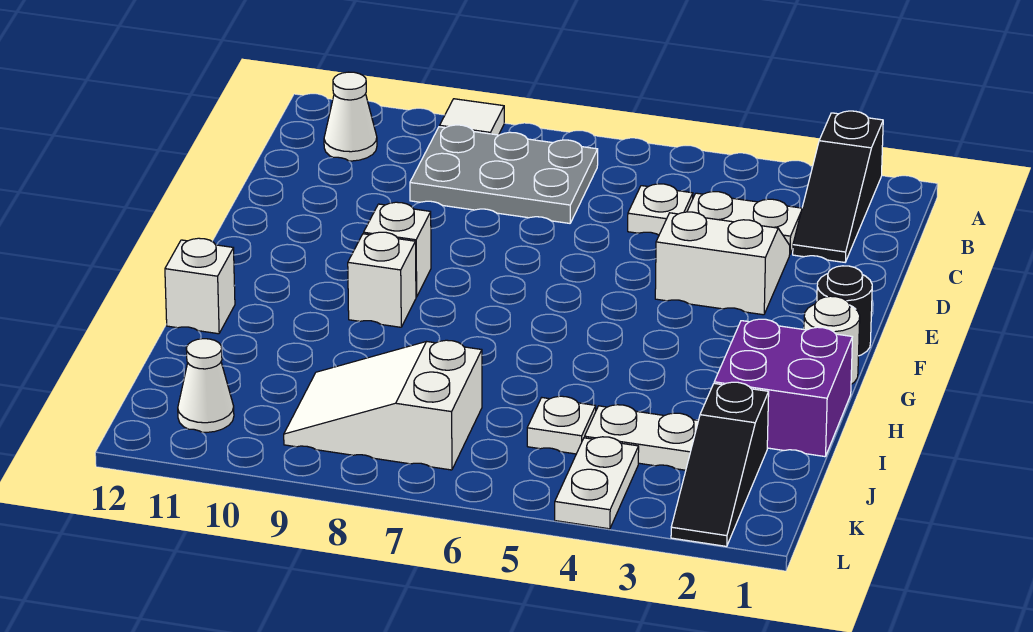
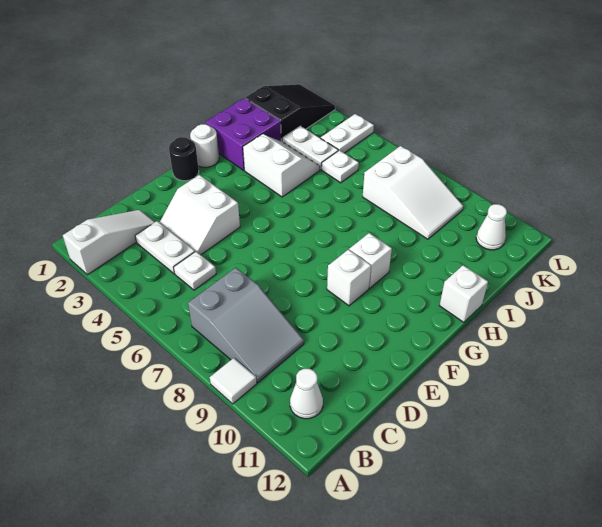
black slope A2:C2 level 1 top A -> white slope A2:C2 level 1 top A
grey plate B7:C9 level 1 -> grey slope B7:C9 level 1 top 7
none -> white slope H3:I4 level 1 top H
black slope J2:L2 level 1 top J -> black slope J1:L2 level 1 top J

